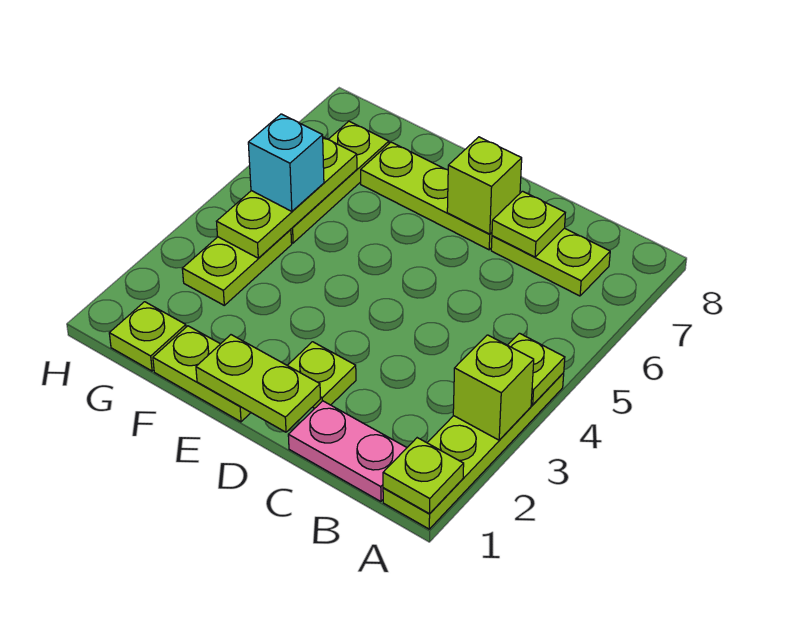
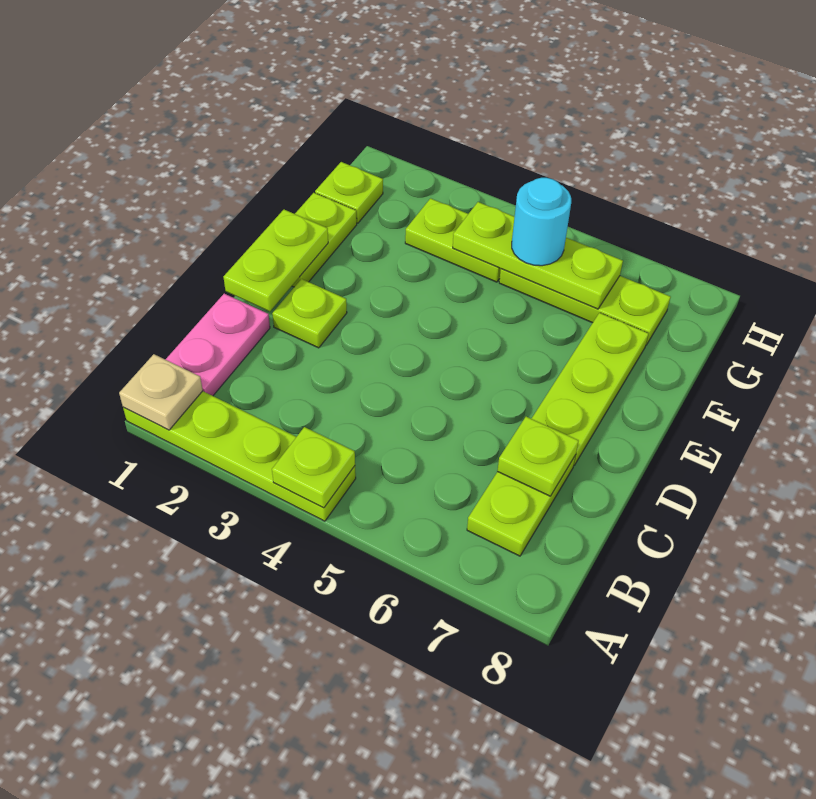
lime plate A1 level 2 -> tan plate A1 level 2
lime brick A3 level 2 -> none
lime brick D7 level 2 -> none
cyan brick G5 level 3 -> cyan round brick G5 level 3

